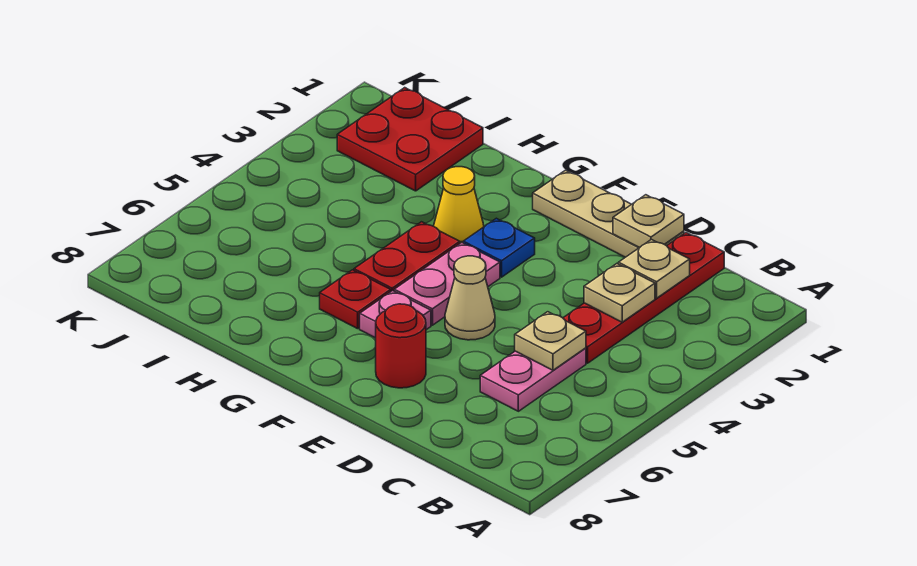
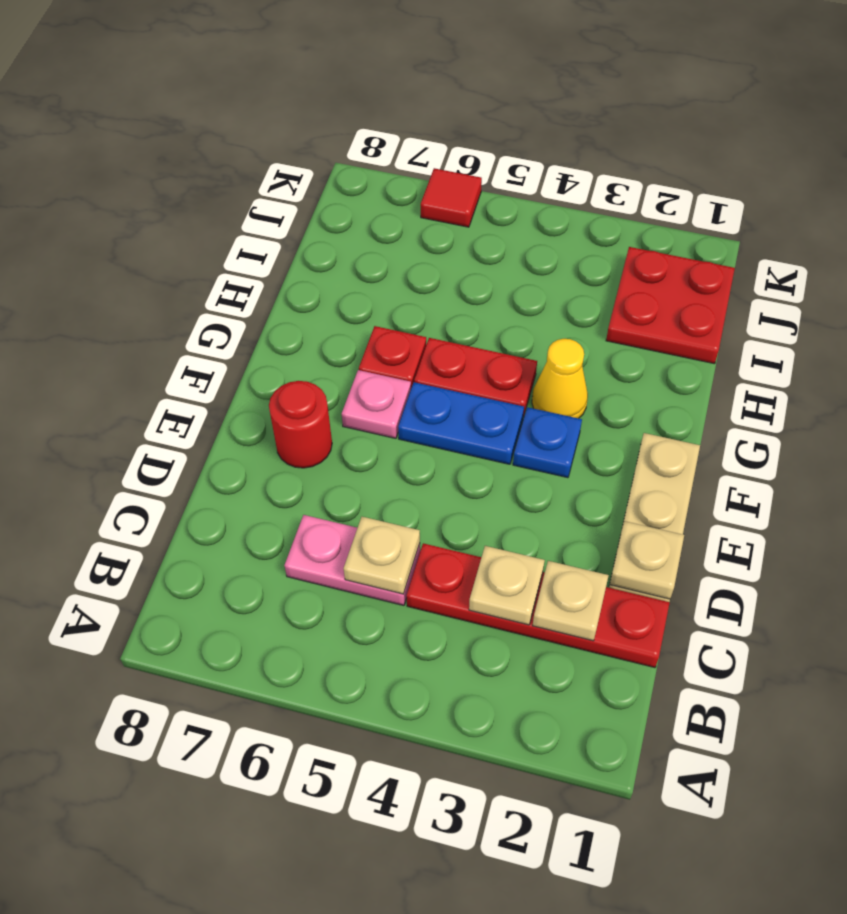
tan cone E5 level 1 -> none
pink plate F4:F5 level 1 -> blue plate F4:F5 level 1
none -> red tile K6 level 1

